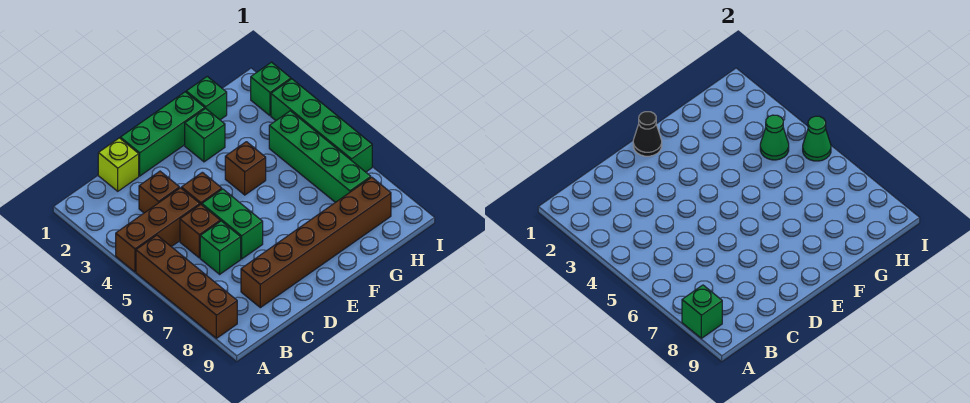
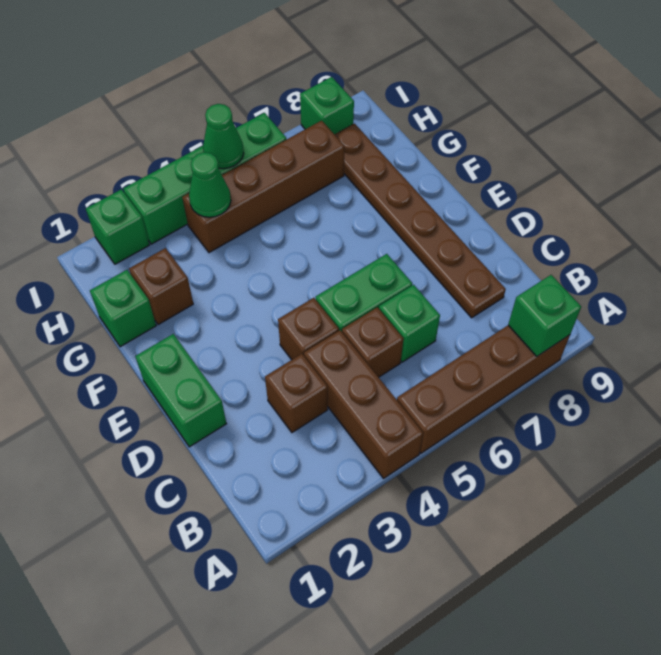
lime brick C1 level 1 -> none
brown brick C8:H8 level 1 -> brown plate C8:H8 level 1
green brick D1:F1 level 1 -> green brick D1:E1 level 1
black cone E1 level 2 -> none
green brick F2 level 1 -> green brick I8 level 1
brown brick F4 level 1 -> brown brick G2 level 1
green brick H4:H7 level 1 -> brown brick H4:H7 level 1

